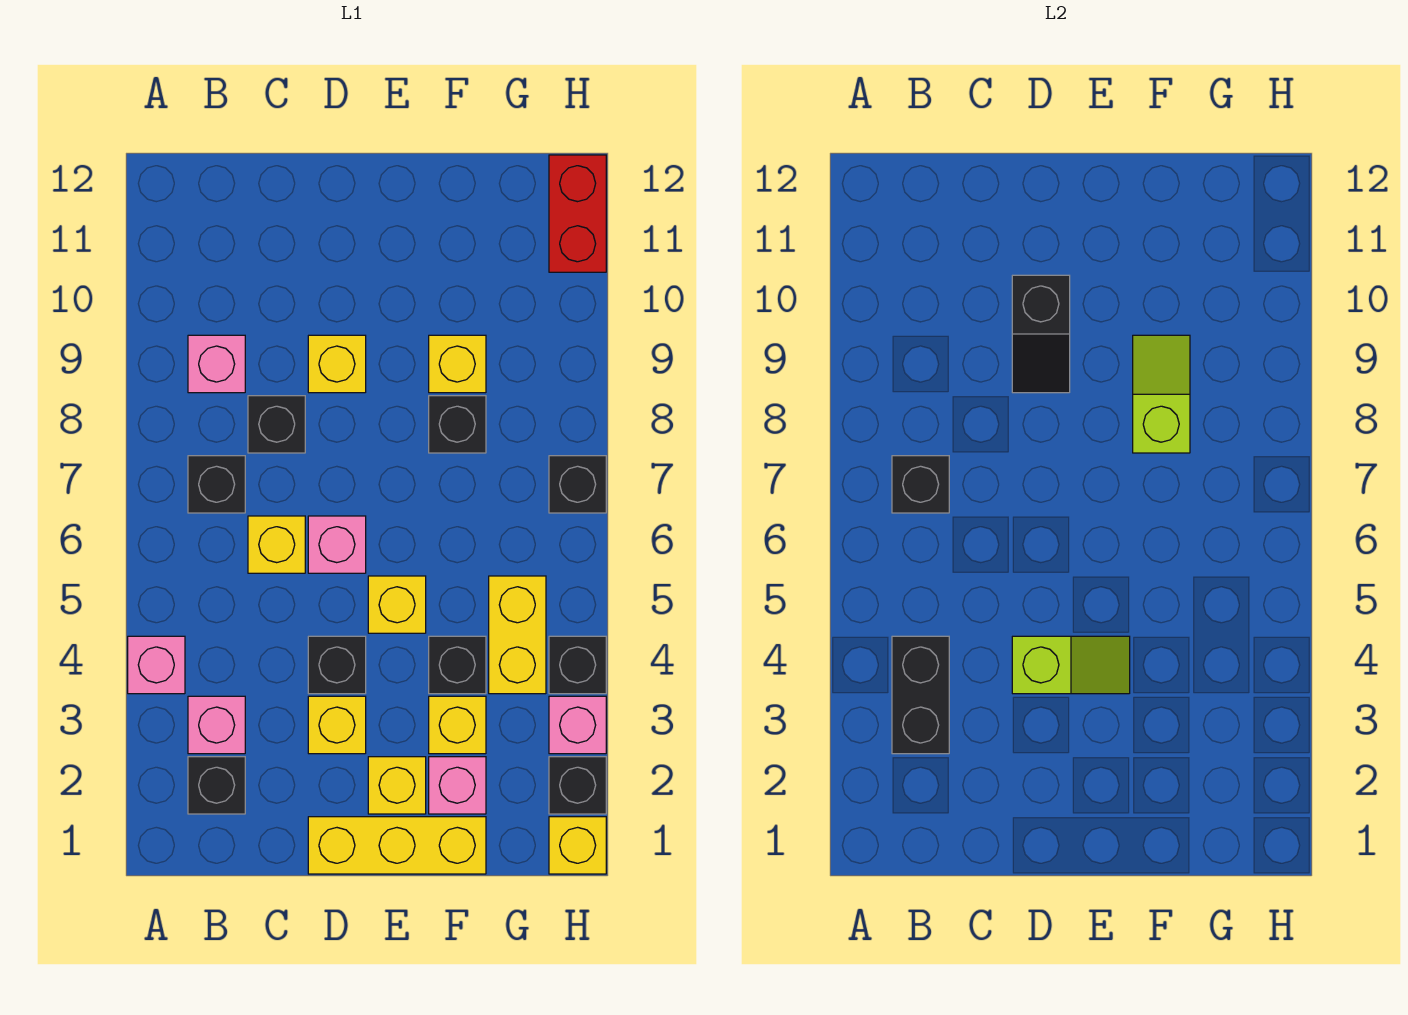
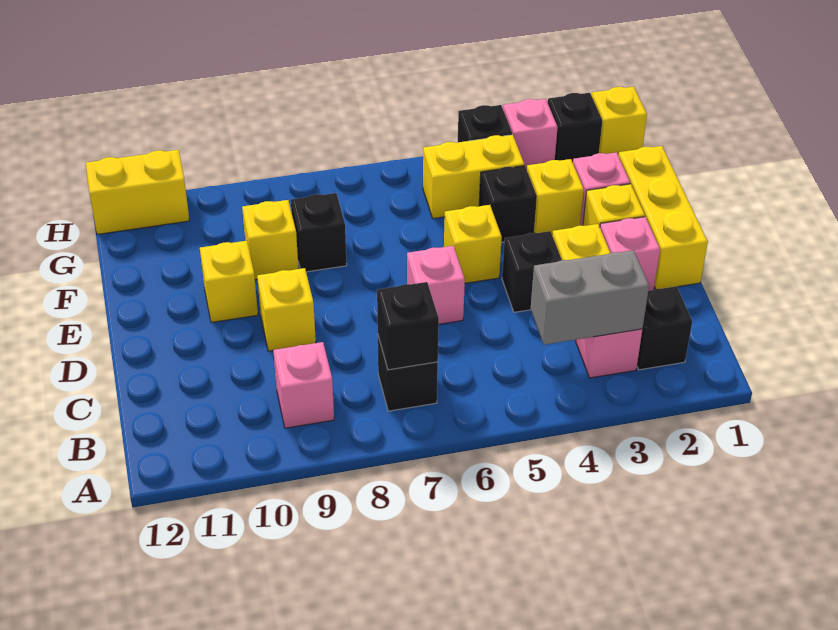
pink brick A4 level 1 -> pink brick D2 level 1
black brick B3:B4 level 2 -> grey brick B3:B4 level 2
yellow brick C6 level 1 -> yellow brick E10 level 1
black brick C8 level 1 -> none
lime slope D4:E4 level 2 top D -> none
black slope D9:D10 level 2 top 10 -> none
lime slope F8:F9 level 2 top 8 -> none
black brick H7 level 1 -> none
red brick H11:H12 level 1 -> yellow brick H11:H12 level 1

